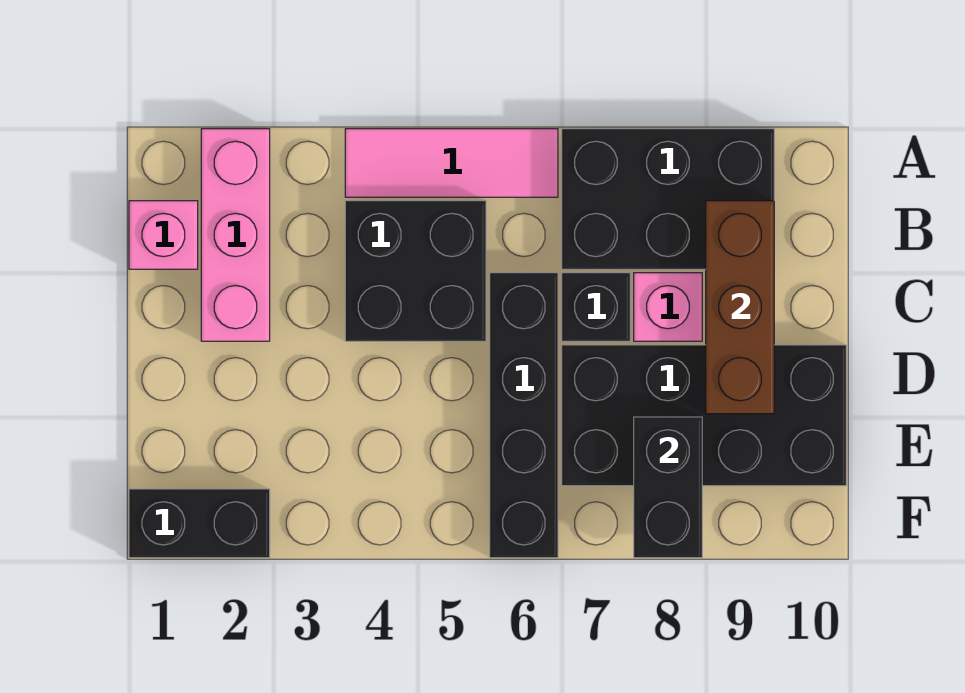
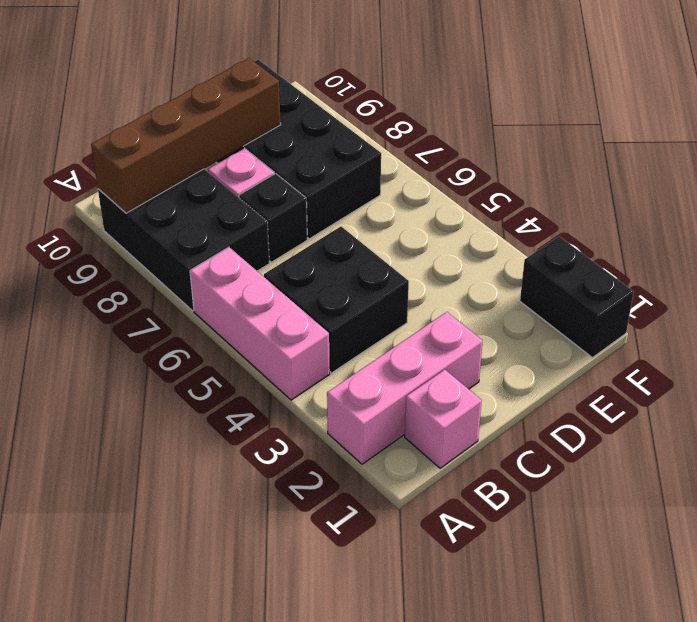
pink tile A4:A6 level 1 -> pink brick A4:A6 level 1
brown brick B9:D9 level 2 -> brown brick A9:D9 level 2
black brick C6:F6 level 1 -> none
black brick E8:F8 level 2 -> none

